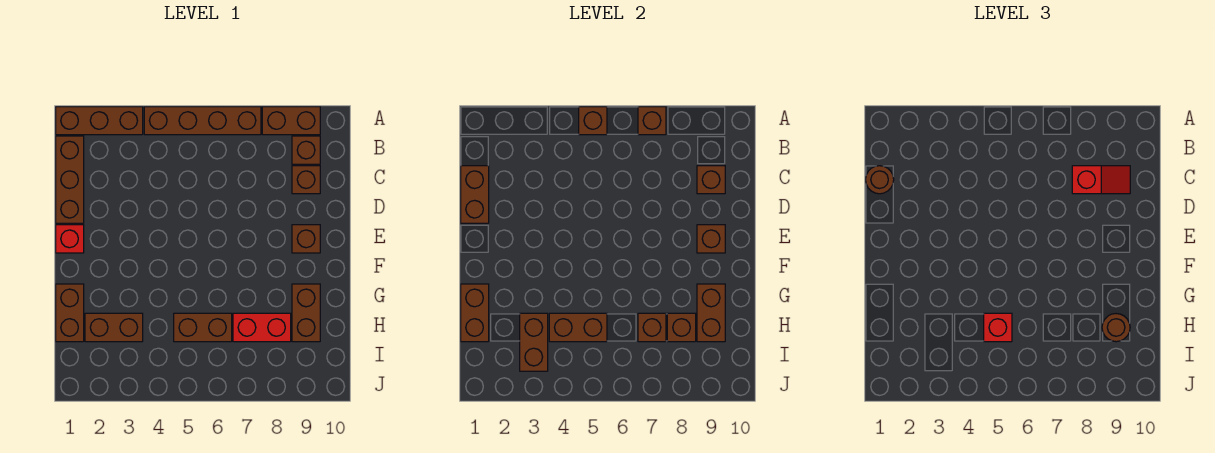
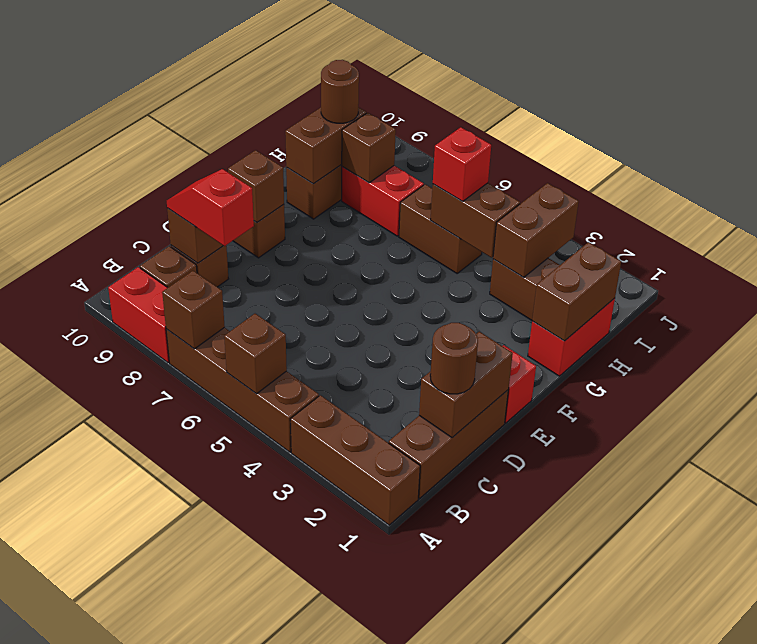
brown brick A8:A9 level 1 -> red brick A8:A9 level 1
brown brick G1:H1 level 1 -> red brick G1:H1 level 1
brown brick H7 level 2 -> none

